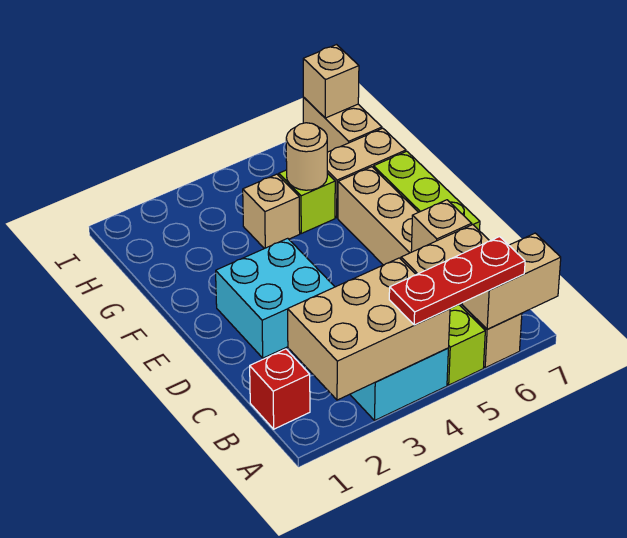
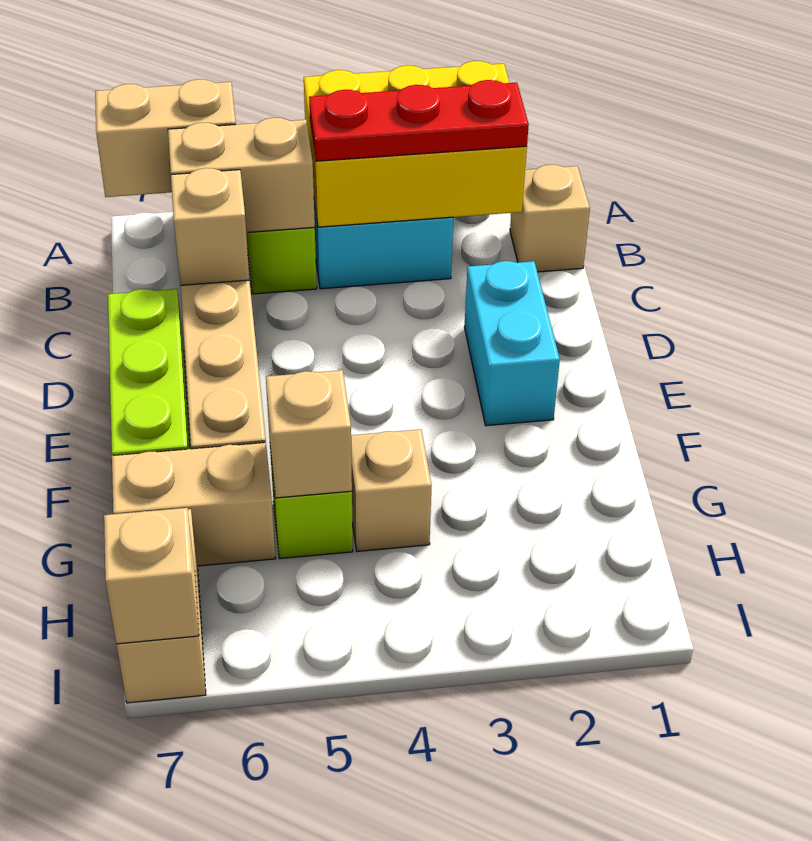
tan brick A2:B4 level 2 -> yellow brick A2:B4 level 2
red plate A4:A6 level 3 -> red plate B2:B4 level 3
red brick B1 level 1 -> tan brick B1 level 1
cyan brick D2:E3 level 1 -> cyan brick D2:E2 level 1
tan round brick G5 level 2 -> tan brick G5 level 2

